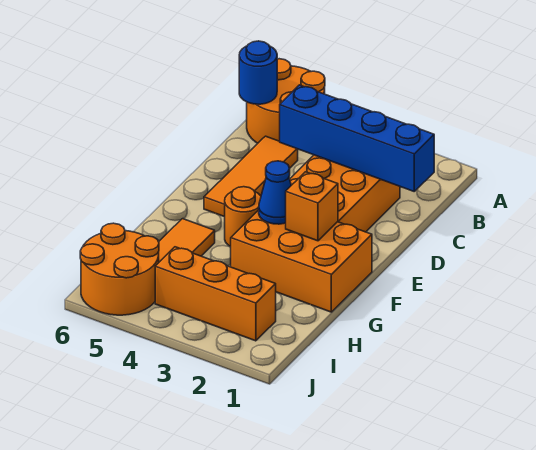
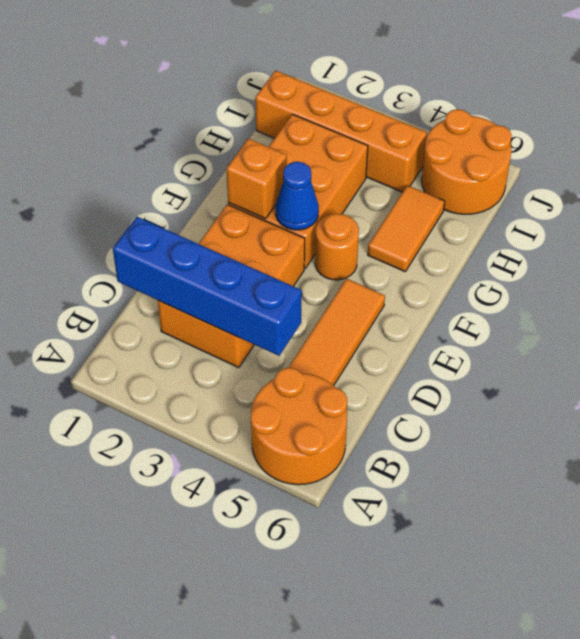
blue round brick B6 level 2 -> none
orange brick F1:G3 level 1 -> orange brick F2:H3 level 1
orange brick I2:I4 level 1 -> orange brick I1:I4 level 1

